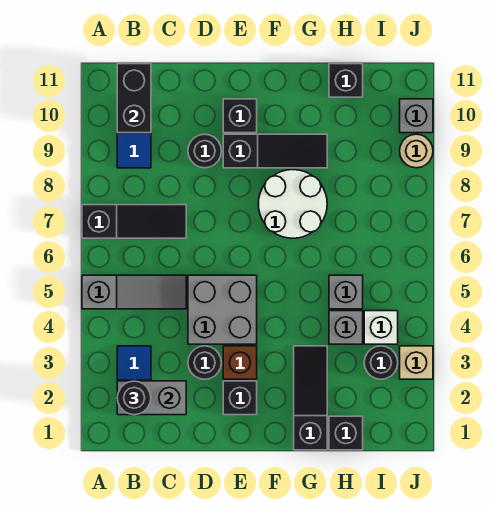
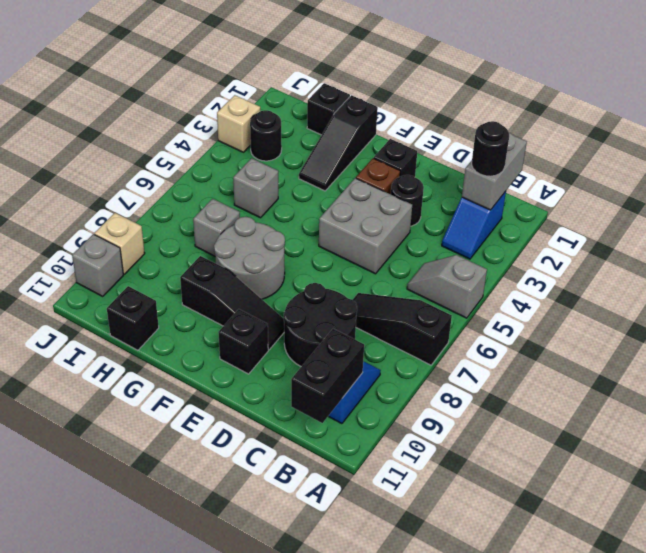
grey slope A5:C5 level 1 top A -> grey slope A5:B5 level 1 top A
grey brick B2:C2 level 2 -> grey brick B1:B2 level 2
black round brick D9 level 1 -> black round brick C8:D9 level 1
black slope E9:G9 level 1 top E -> black slope E9:G9 level 1 top G
white round brick F7:G8 level 1 -> grey round brick F7:G8 level 1
grey brick H4 level 1 -> grey brick H7 level 1
white brick I4 level 1 -> none
tan round brick J9 level 1 -> tan brick J9 level 1

